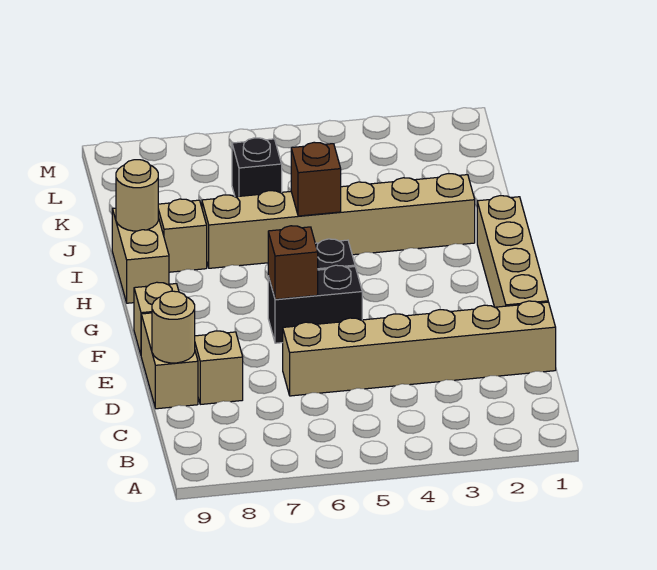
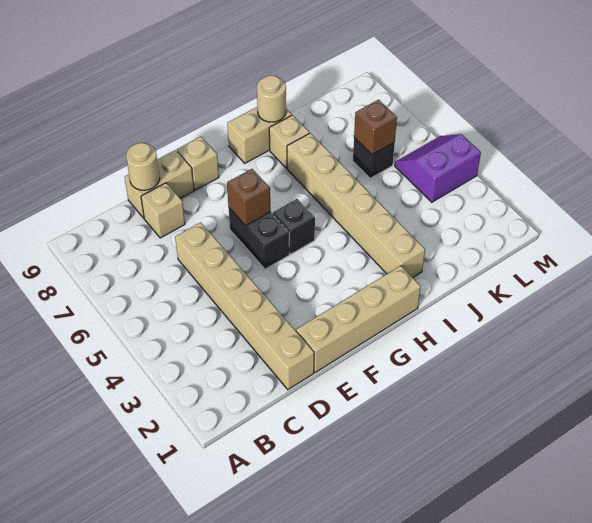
brown brick I5 level 2 -> brown brick K6 level 2
none -> purple slope L4:M5 level 1 top 4

